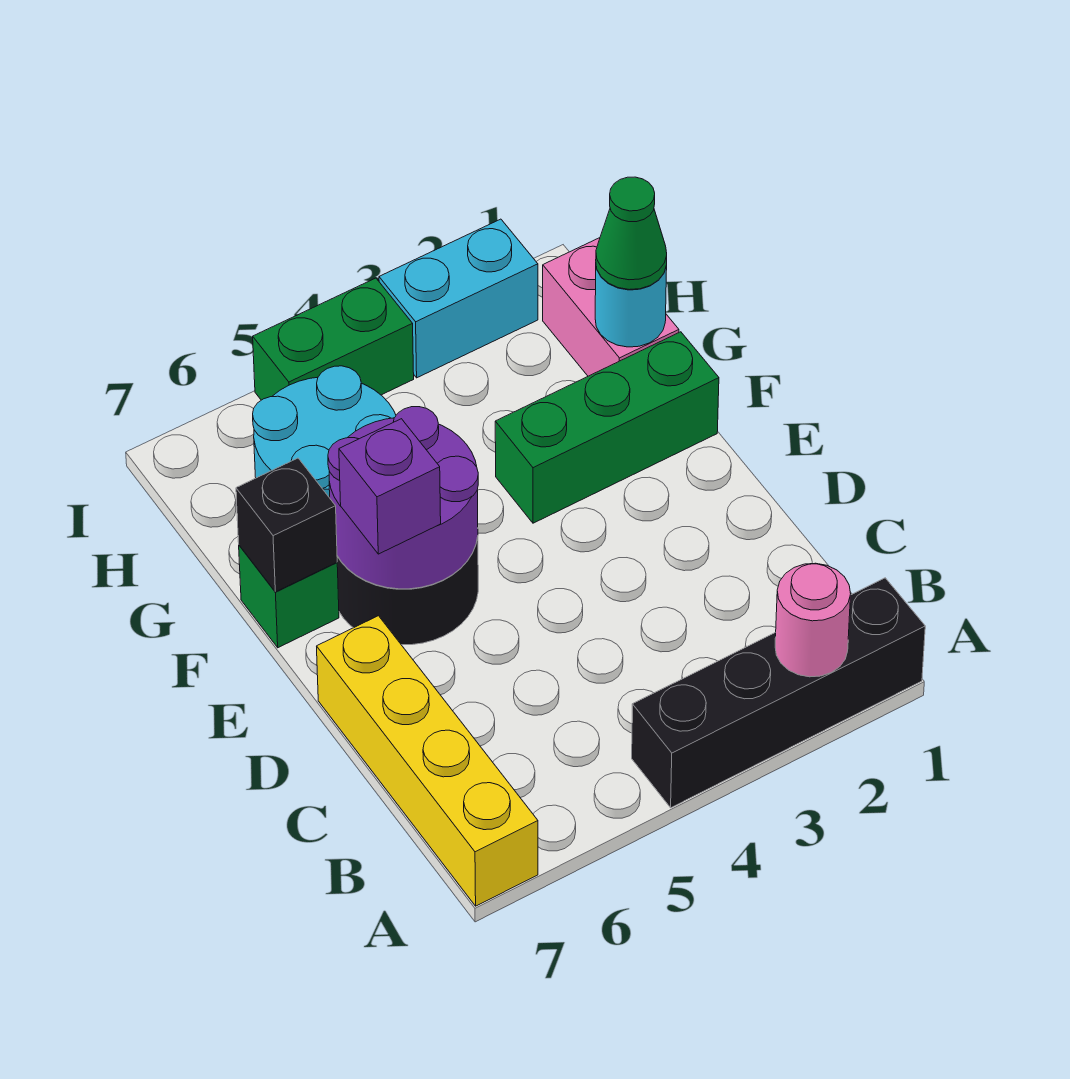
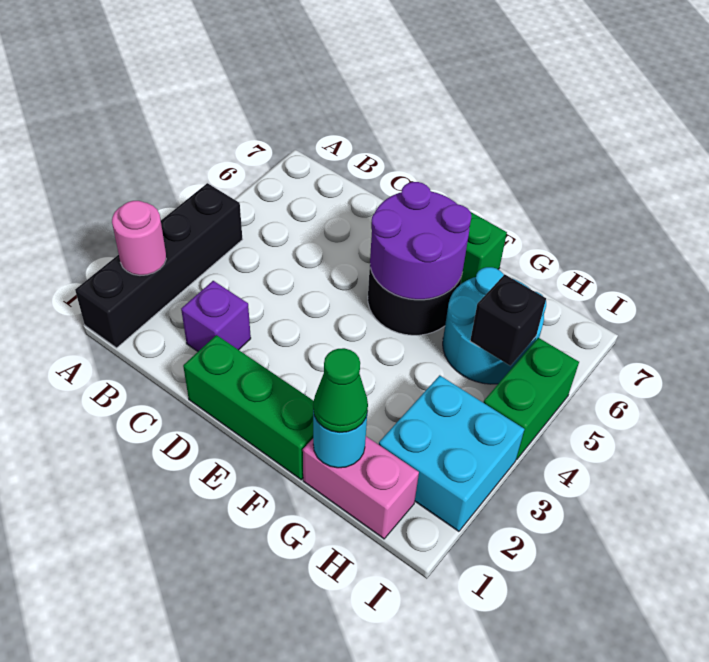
yellow brick A7:D7 level 1 -> none
purple brick E6 level 3 -> purple brick C2 level 1
green brick F1:F3 level 1 -> green brick D1:F1 level 1
black brick F7 level 2 -> black brick H5 level 2
cyan brick I2:I3 level 1 -> cyan brick H2:I3 level 1

